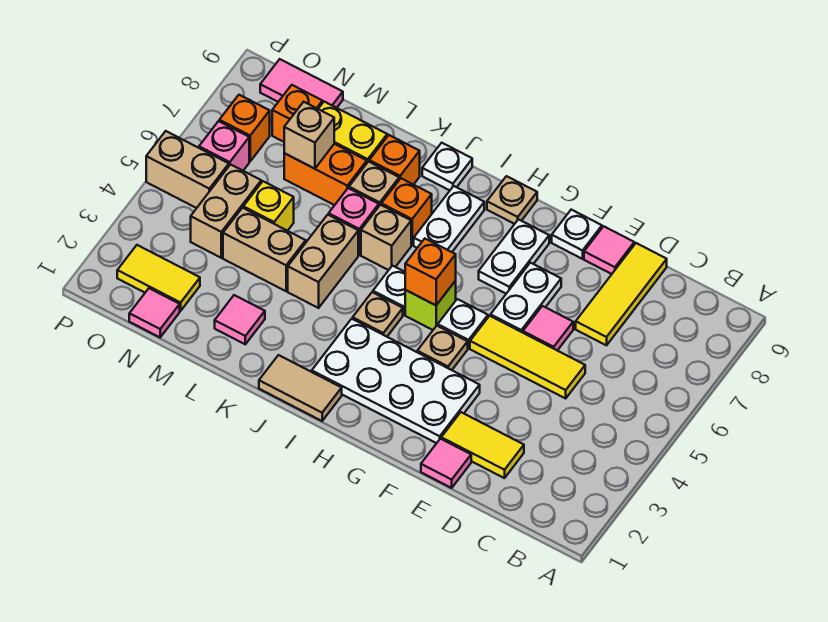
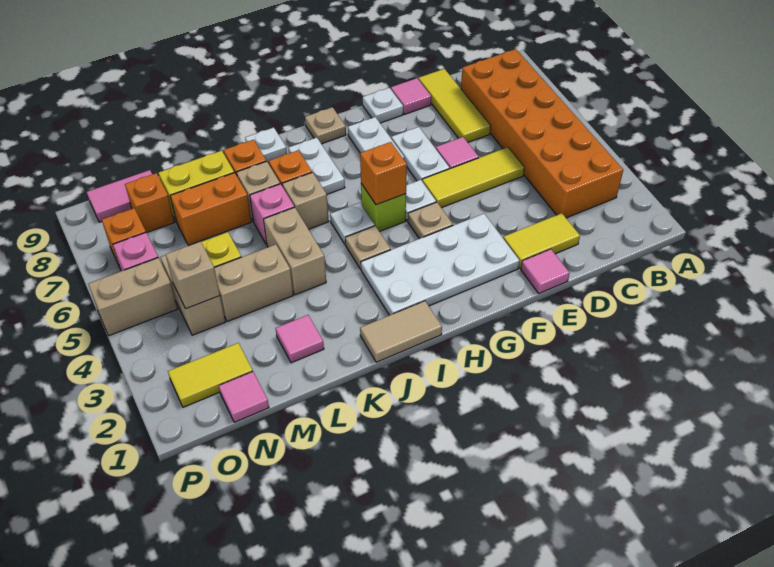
none -> orange brick B3:C8 level 1
tan brick M7 level 2 -> tan brick N4 level 2

